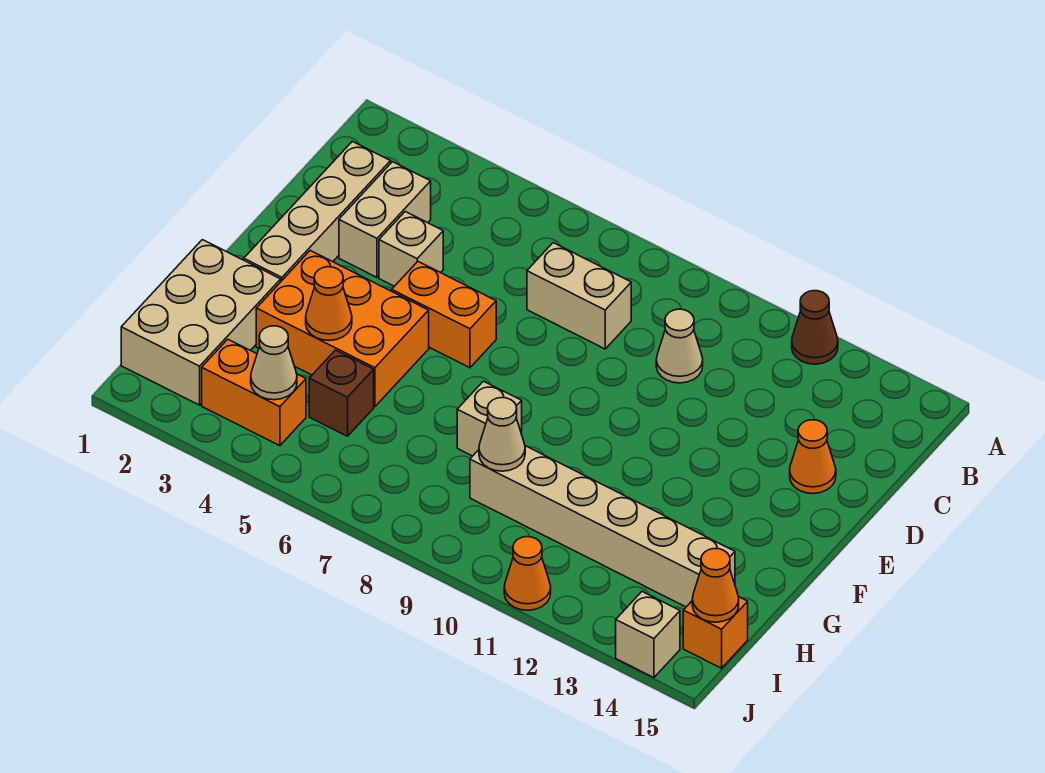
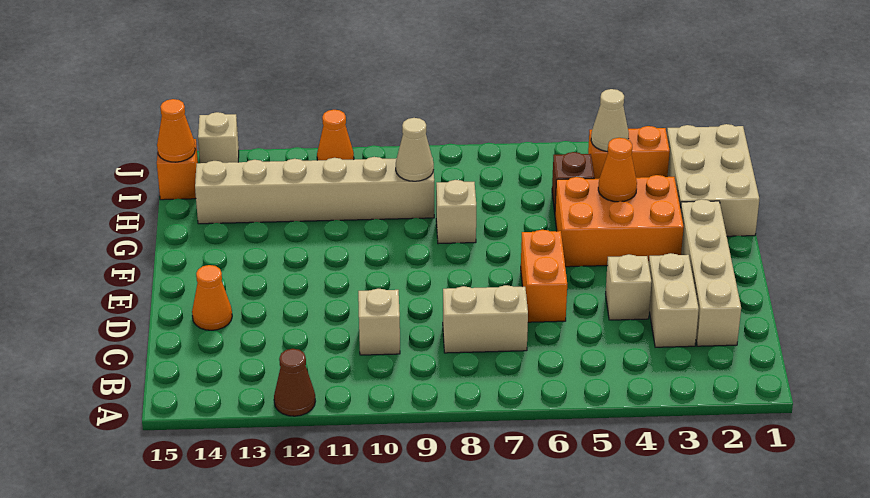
tan cone C10 level 1 -> tan brick C10 level 1
orange brick E5:E6 level 1 -> orange brick D6:E6 level 1

